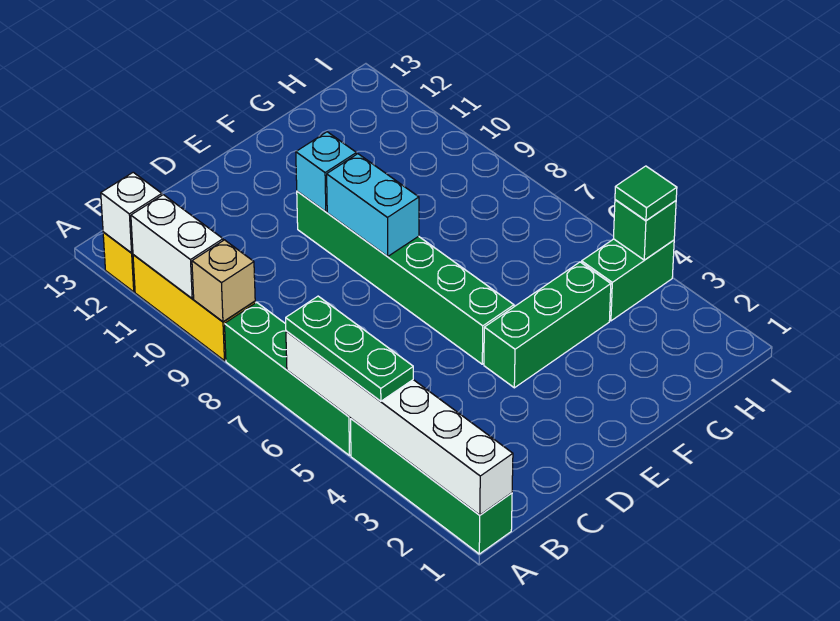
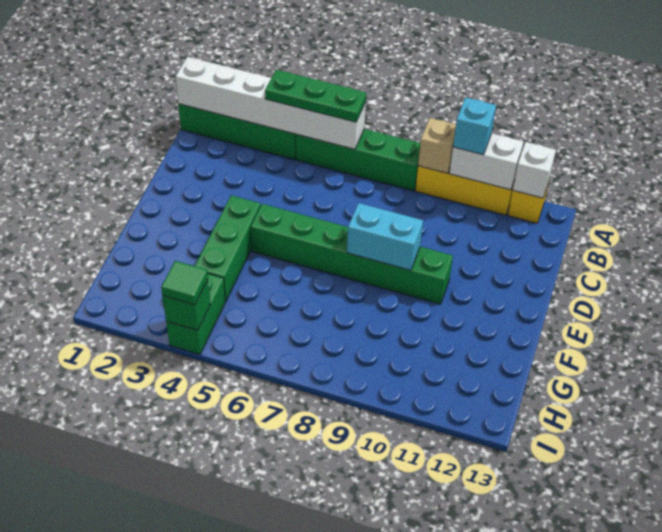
cyan brick E10 level 2 -> cyan brick A10 level 3

